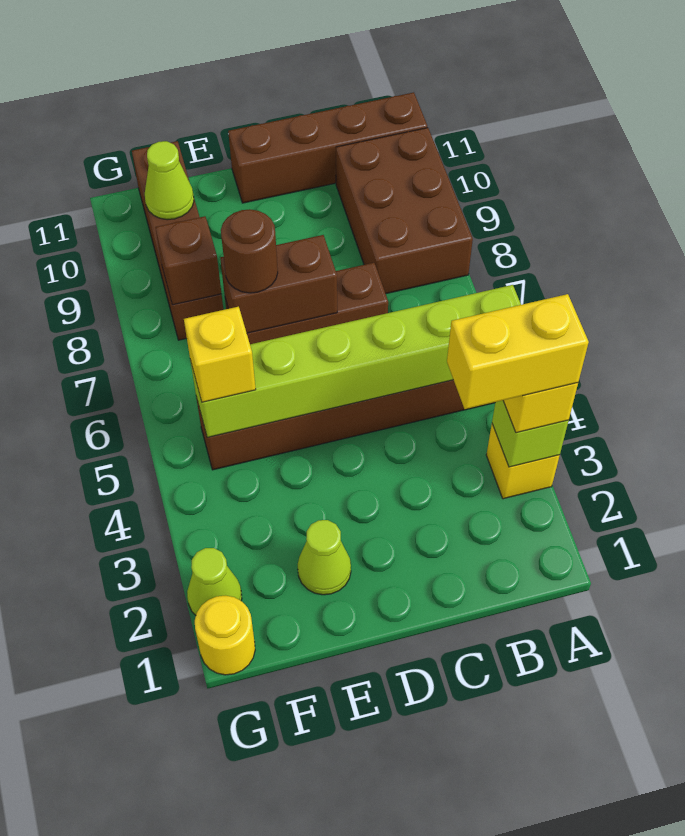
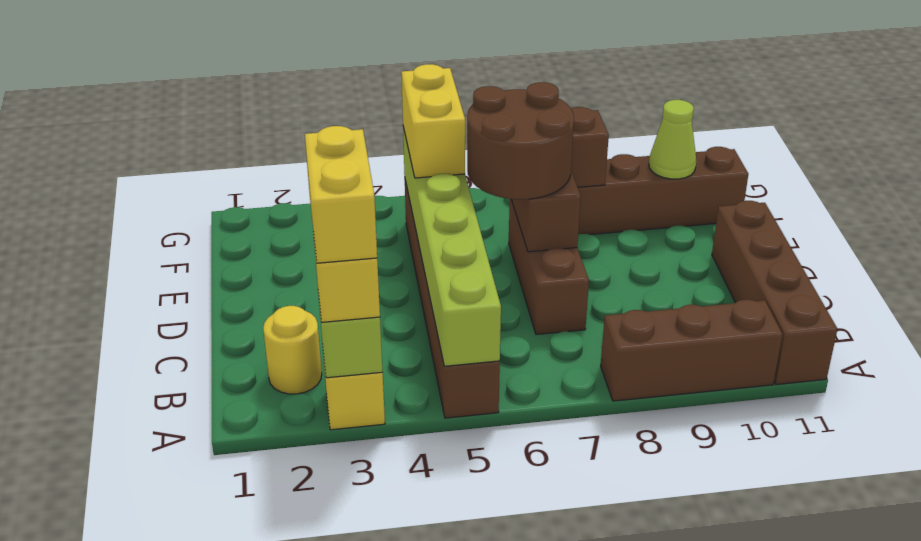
brown brick A8:B10 level 1 -> brown brick A8:A10 level 1
lime cone E2 level 1 -> none
brown round brick E7 level 3 -> brown round brick D6:E7 level 3
yellow brick F5 level 3 -> yellow brick E5:F5 level 3
yellow round brick G1 level 1 -> yellow round brick B2 level 1
lime cone G2 level 1 -> none

